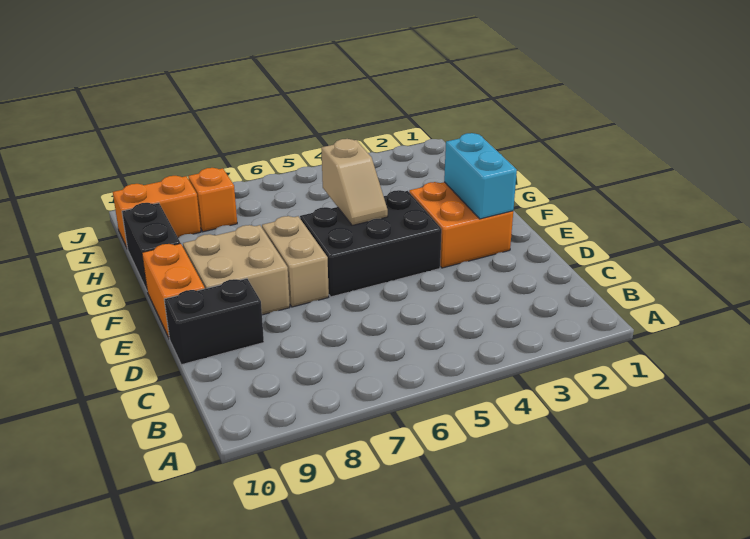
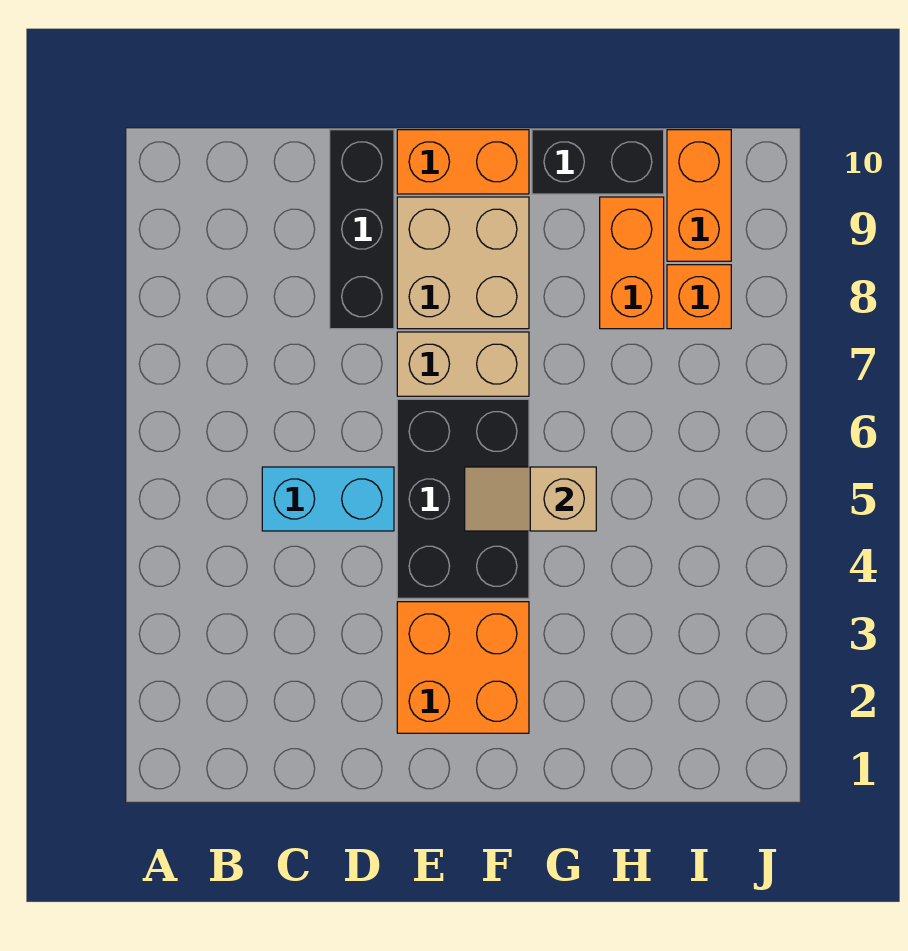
black brick D9:D10 level 1 -> black brick D8:D10 level 1
cyan brick E2:F2 level 2 -> cyan brick C5:D5 level 1
none -> orange brick H8:H9 level 1

